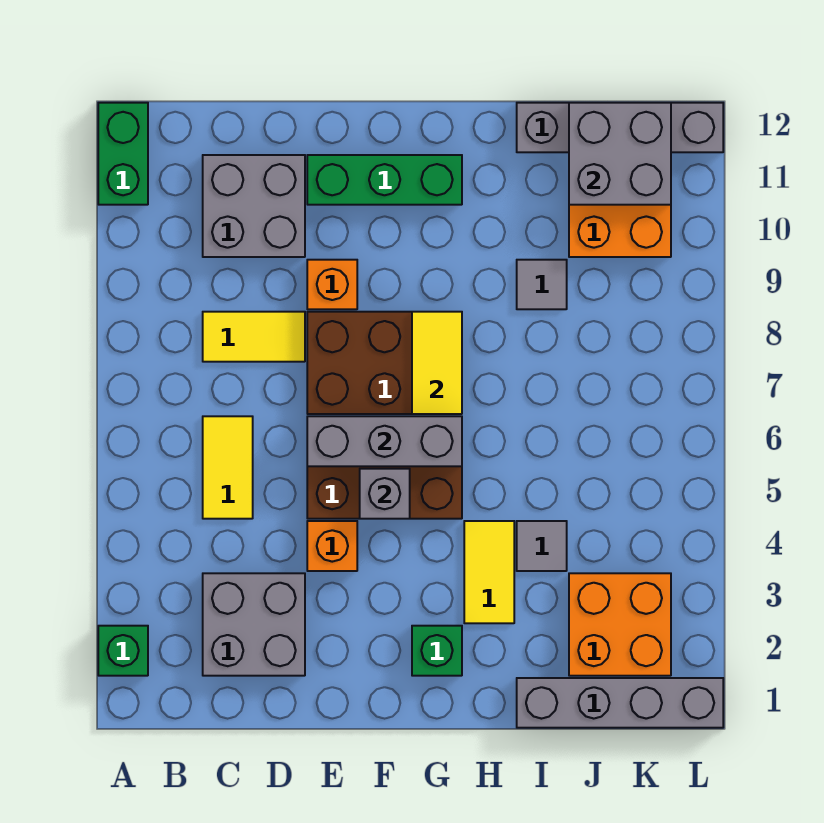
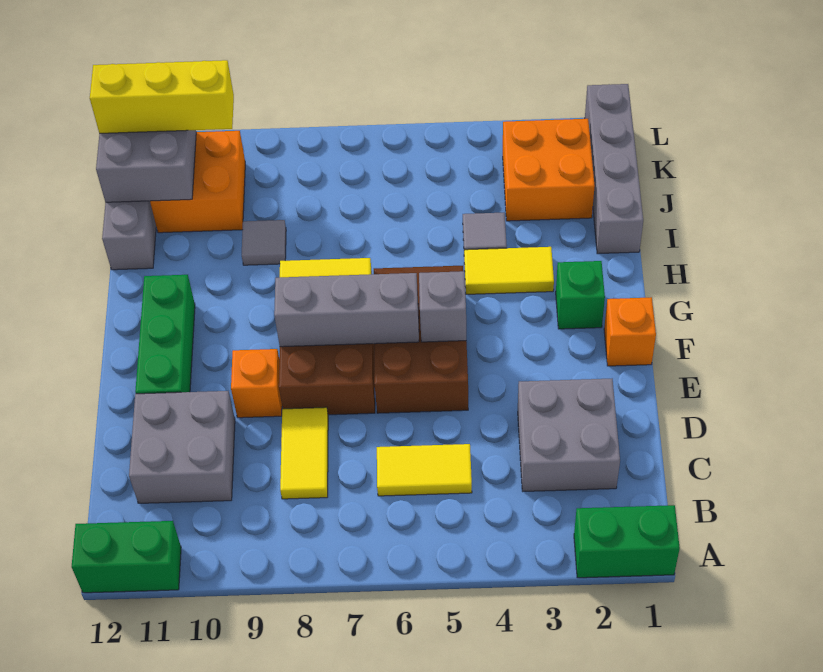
green brick A2 level 1 -> green brick A1:A2 level 1
orange brick E4 level 1 -> orange brick F1 level 1
grey brick E6:G6 level 2 -> grey brick F6:F8 level 2
none -> yellow brick K10:K12 level 3

